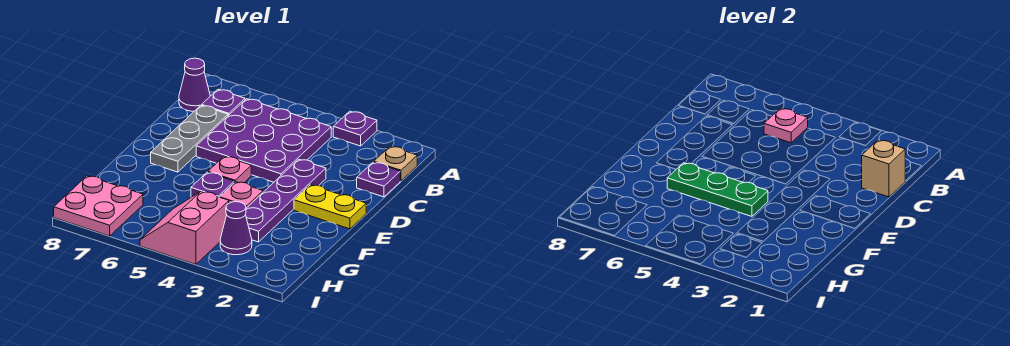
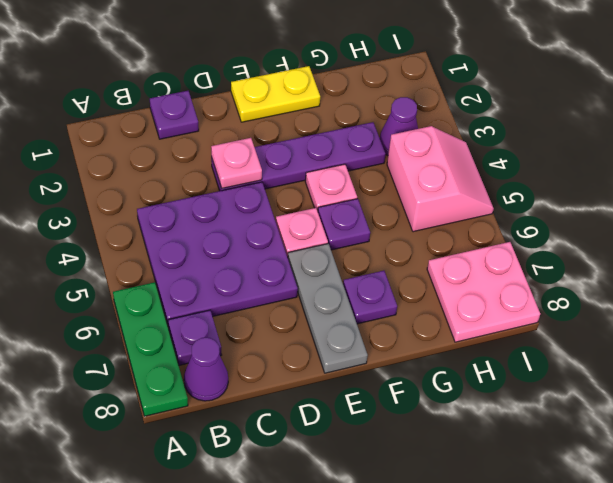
purple plate A3 level 1 -> purple plate F7 level 1
tan plate B1 level 1 -> none
pink plate B5 level 2 -> pink plate D3 level 2
tan brick C1 level 2 -> none
grey plate C7:E7 level 1 -> grey plate E6:E8 level 1
yellow plate E1:E2 level 1 -> yellow plate E1:F1 level 1
green plate F4:F6 level 2 -> green plate A6:A8 level 1
pink slope H4:I5 level 1 top 4 -> pink slope H4:I5 level 1 top H

